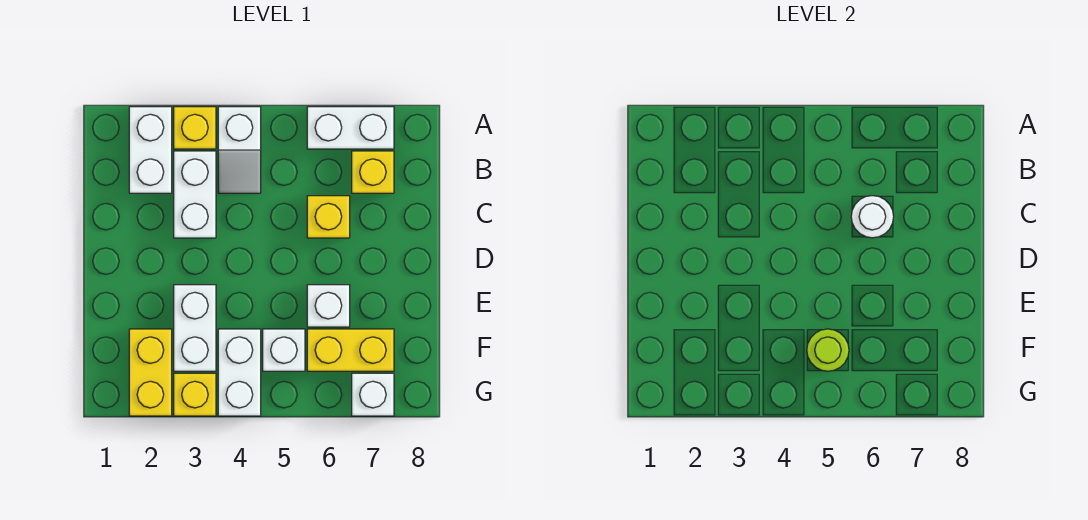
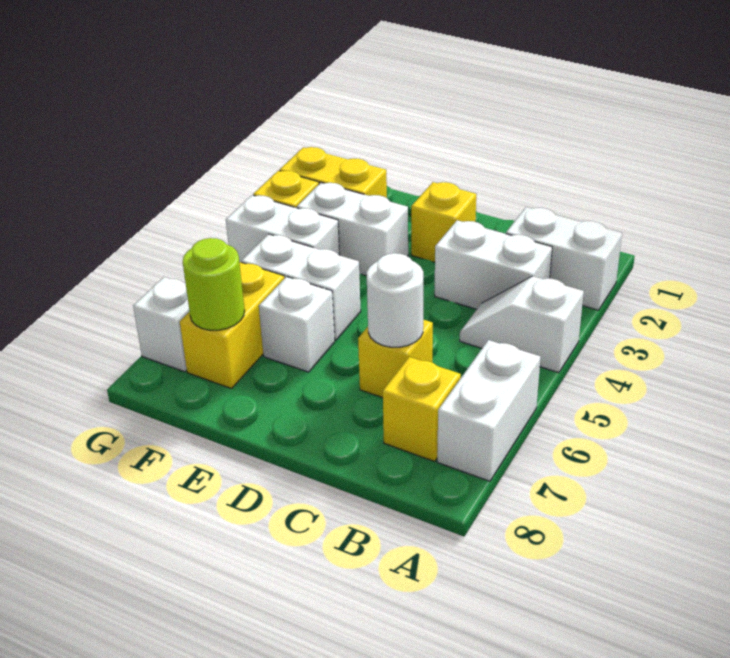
yellow brick A3 level 1 -> yellow brick D2 level 1
white brick F5 level 1 -> white brick E5:F5 level 1
lime round brick F5 level 2 -> lime round brick F7 level 2

